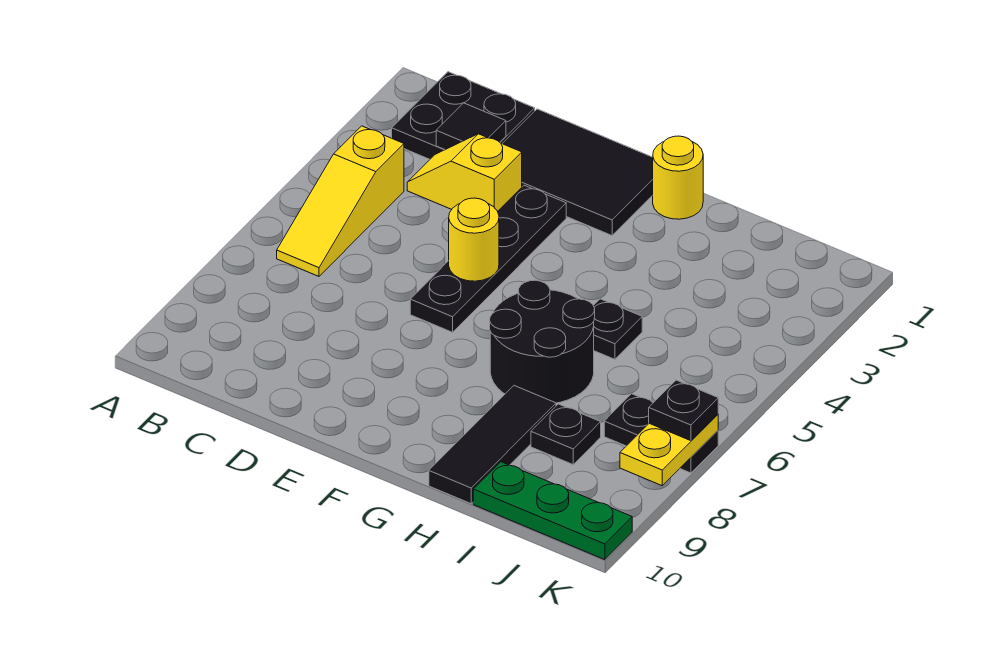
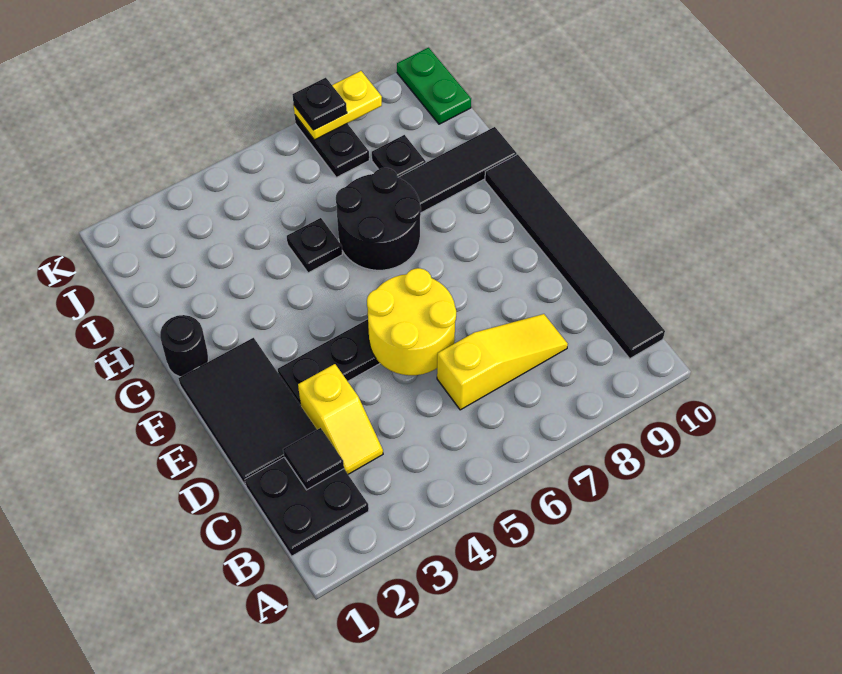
yellow slope B4:B6 level 1 top 4 -> yellow slope C6:C8 level 1 top 6
none -> black tile B10:G10 level 1
yellow round brick E5 level 2 -> yellow round brick D5:E6 level 2
yellow round brick G1 level 1 -> black round brick G1 level 1
green plate I10:K10 level 1 -> green plate J10:K10 level 1

